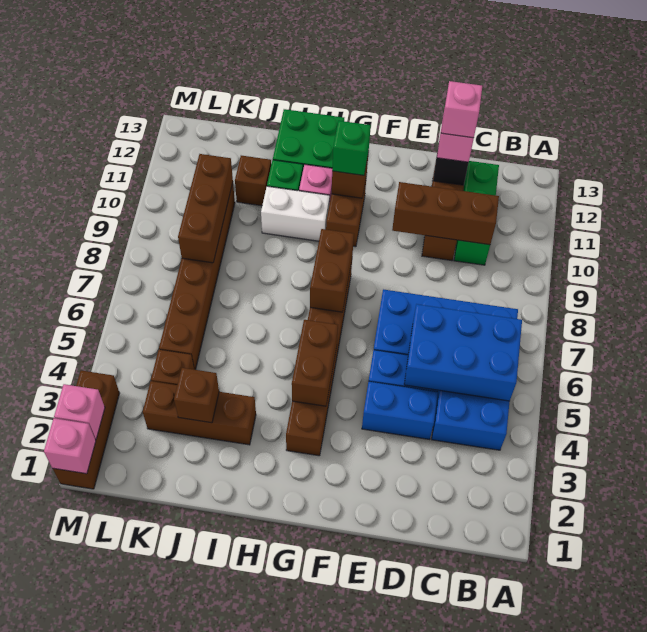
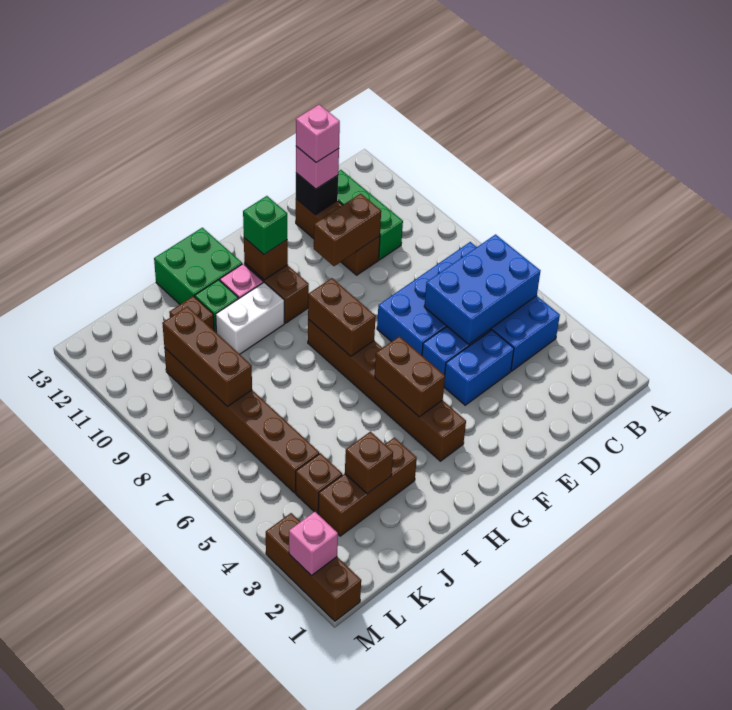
brown brick C10:E10 level 2 -> brown brick D10:E10 level 2
pink brick M1 level 2 -> none

